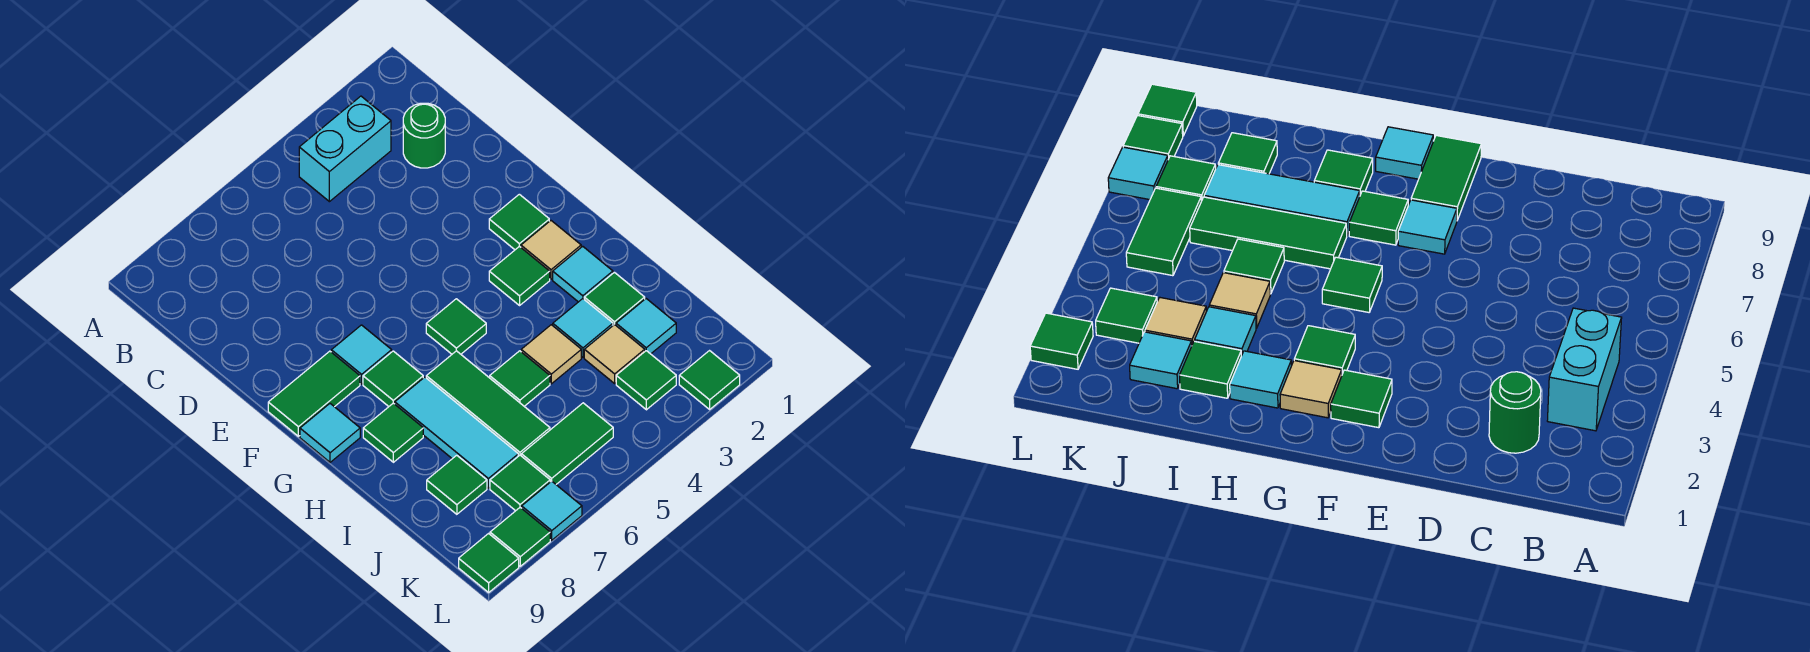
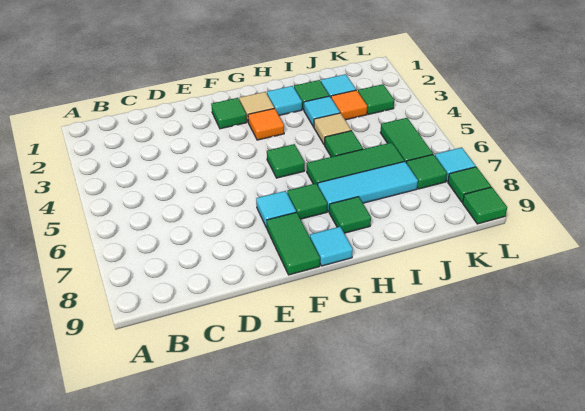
cyan brick B3:B4 level 1 -> none
green round brick C2 level 1 -> none
green tile G3 level 1 -> orange tile G3 level 1
tan tile J3 level 1 -> orange tile J3 level 1
green tile J8 level 1 -> none
green tile L2 level 1 -> none

